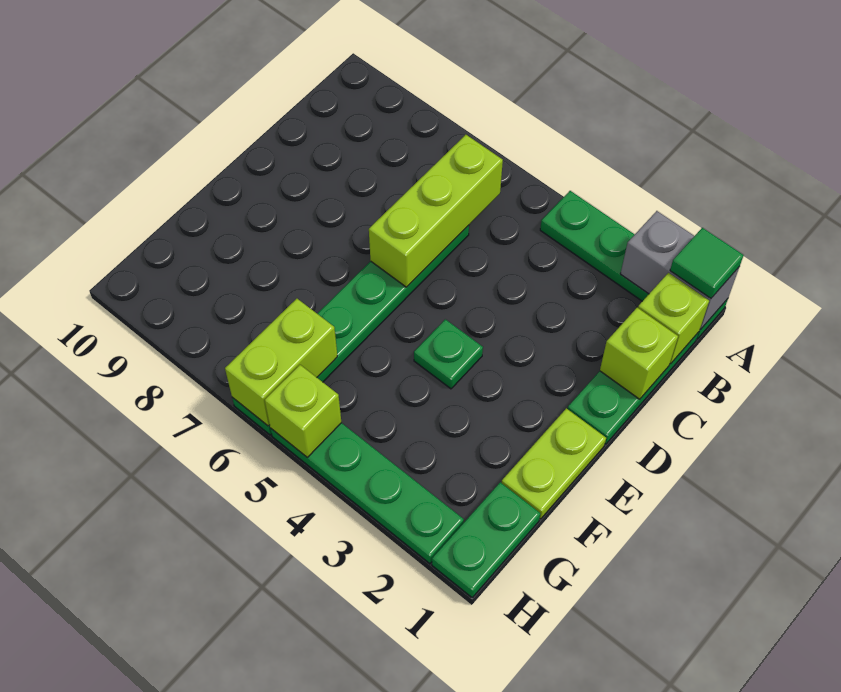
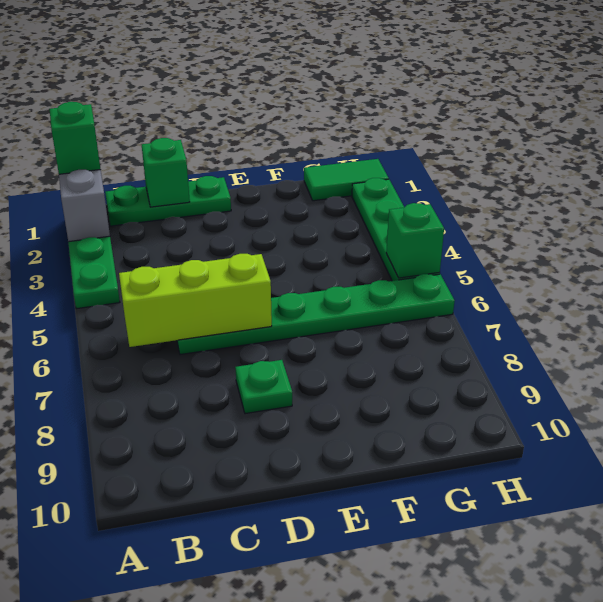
green tile A1 level 3 -> green brick A1 level 3
lime brick B1 level 2 -> none
lime brick C1 level 2 -> green brick C1 level 2
lime plate E1:F1 level 1 -> none
green plate E4 level 1 -> green plate D8 level 1
green plate G1:H1 level 1 -> green tile G1:H1 level 1
lime brick G6:H6 level 2 -> none
lime brick H5 level 2 -> green brick H5 level 2

